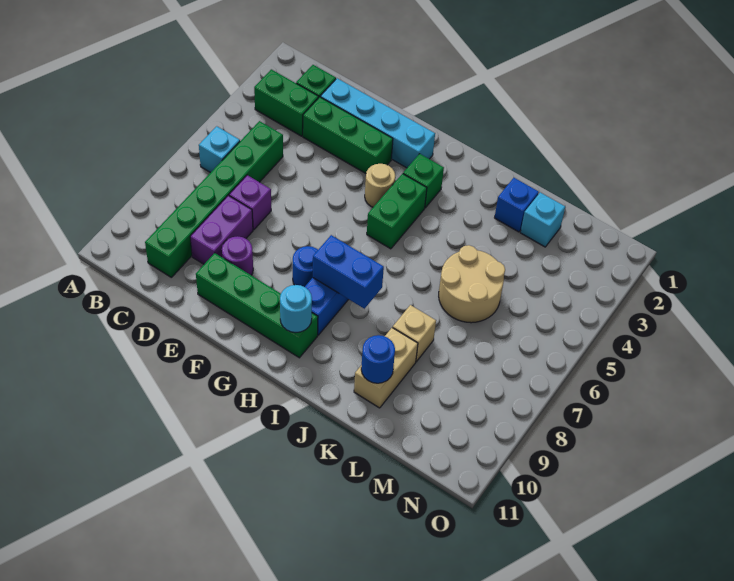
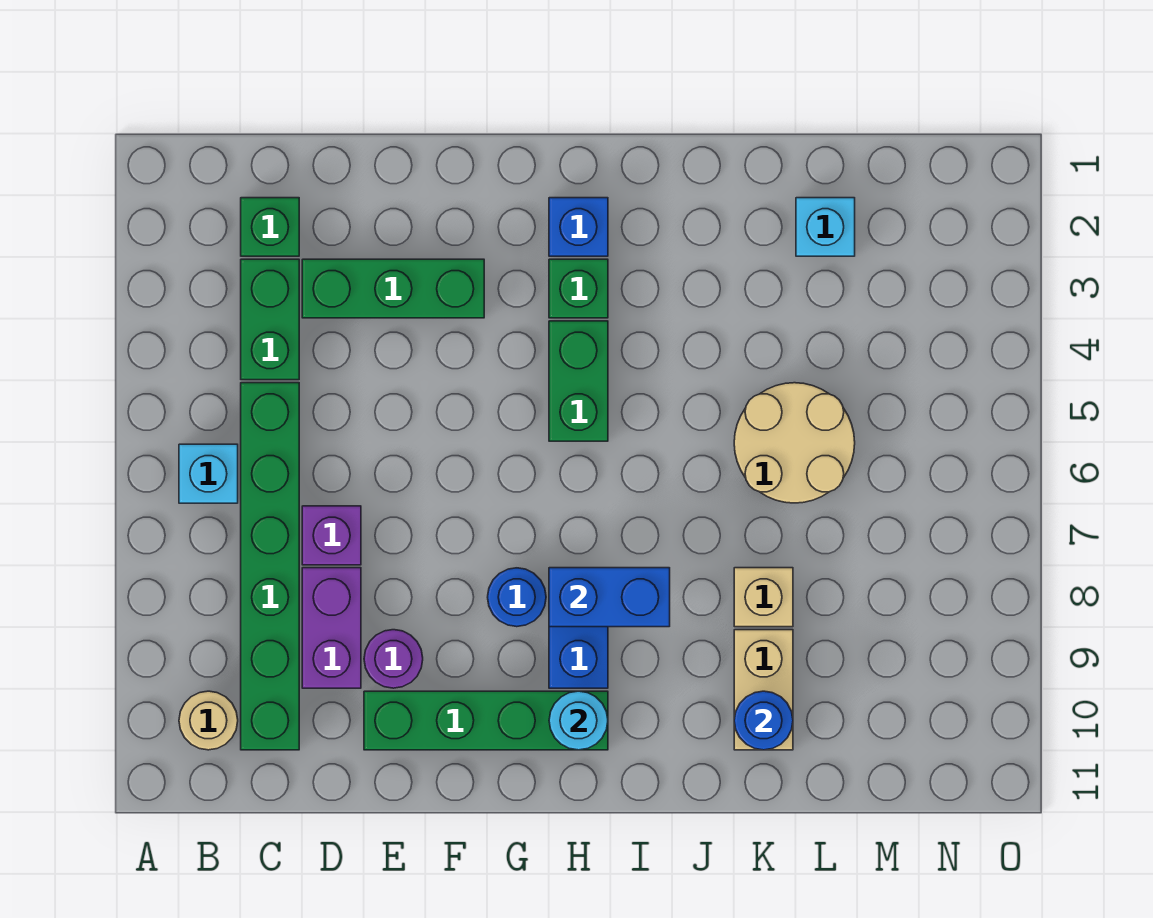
green brick B3:C3 level 1 -> green brick C3:C4 level 1
cyan brick D2:G2 level 1 -> none
tan round brick G4 level 1 -> tan round brick B10 level 1
blue brick K2 level 1 -> blue brick H2 level 1

